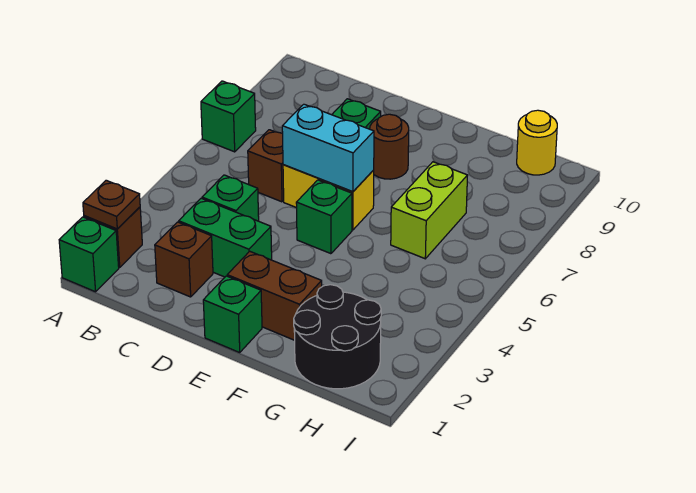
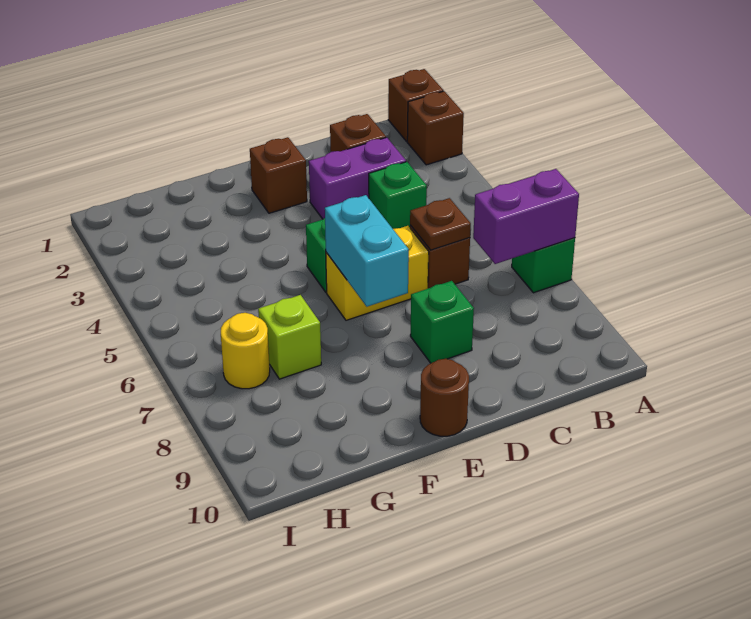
green brick A1 level 1 -> brown brick A1 level 1
brown plate A2 level 2 -> brown plate C6 level 2
none -> purple brick A7:B7 level 2
green brick C3:D3 level 1 -> purple brick C3:D3 level 1
cyan brick D6:E6 level 2 -> cyan brick E6:E7 level 2
green brick E1 level 1 -> none
brown brick E2:F2 level 1 -> brown brick E2 level 1
brown round brick E8 level 1 -> brown round brick E10 level 1
black round brick G1:H2 level 1 -> none
lime brick G6:G7 level 1 -> lime brick G7 level 1
yellow round brick H10 level 1 -> yellow round brick H7 level 1

